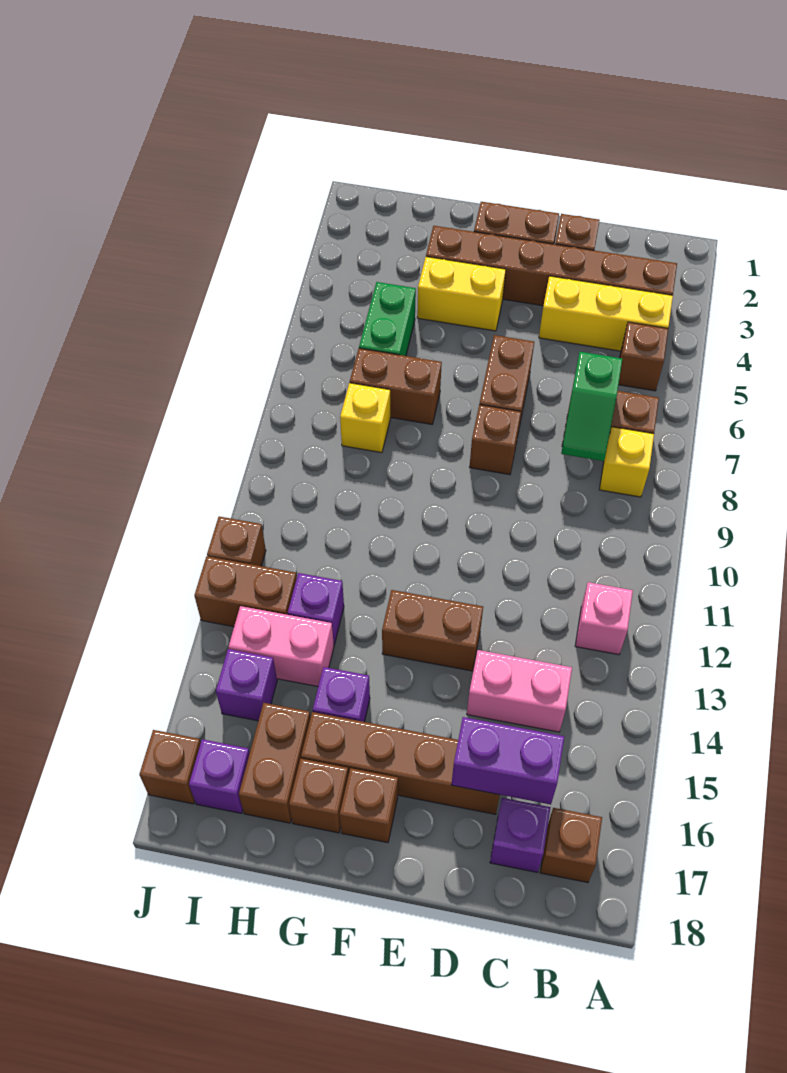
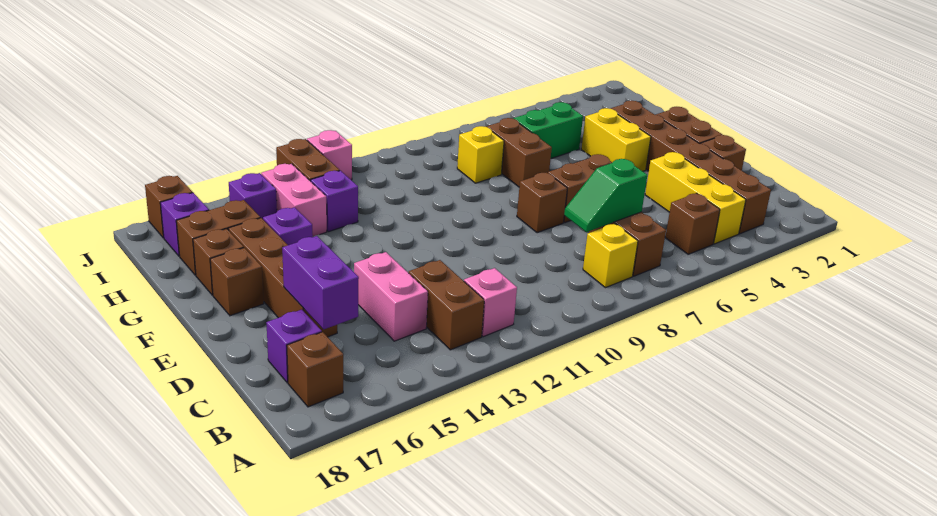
brown brick E13:F13 level 1 -> brown brick B13:C13 level 1
brown brick J12 level 1 -> pink brick J12 level 1

